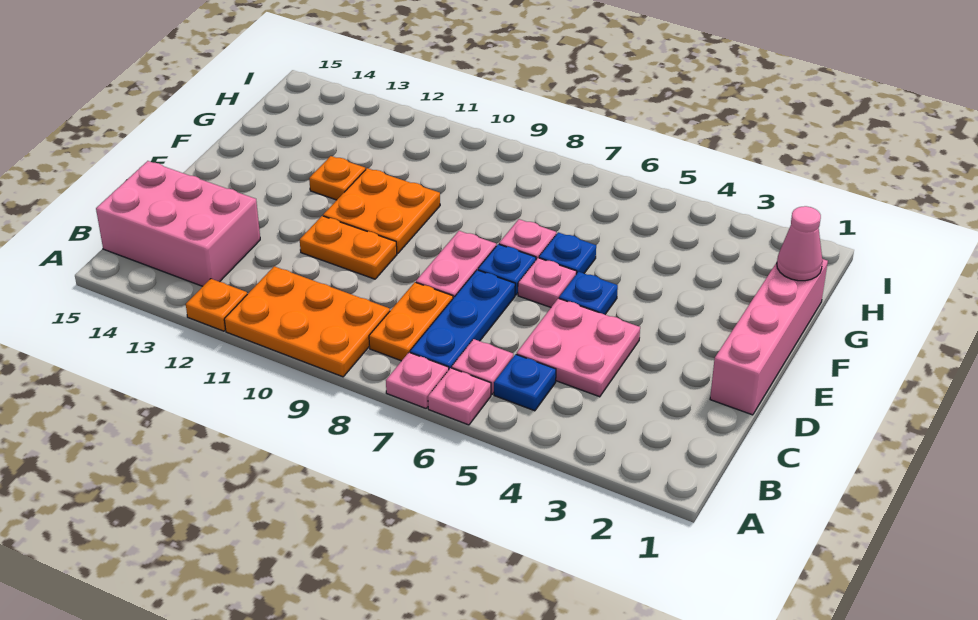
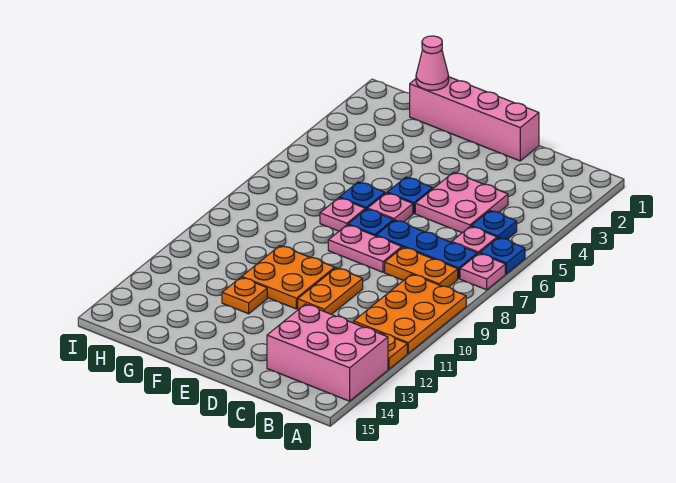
pink plate A6 level 1 -> blue plate A6 level 1
pink brick B13:C15 level 1 -> pink brick A13:C14 level 1

